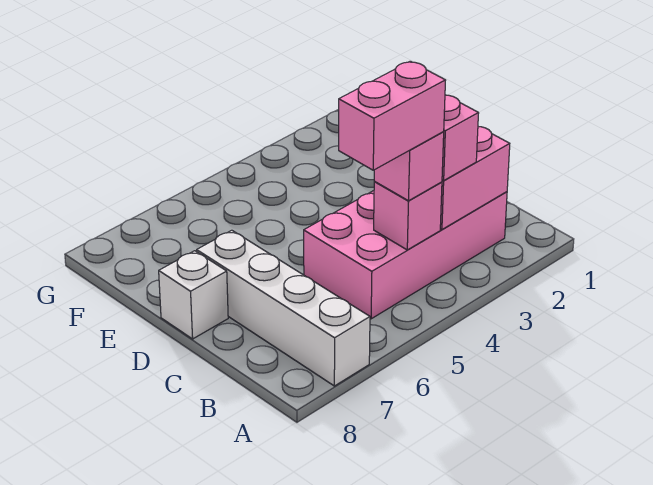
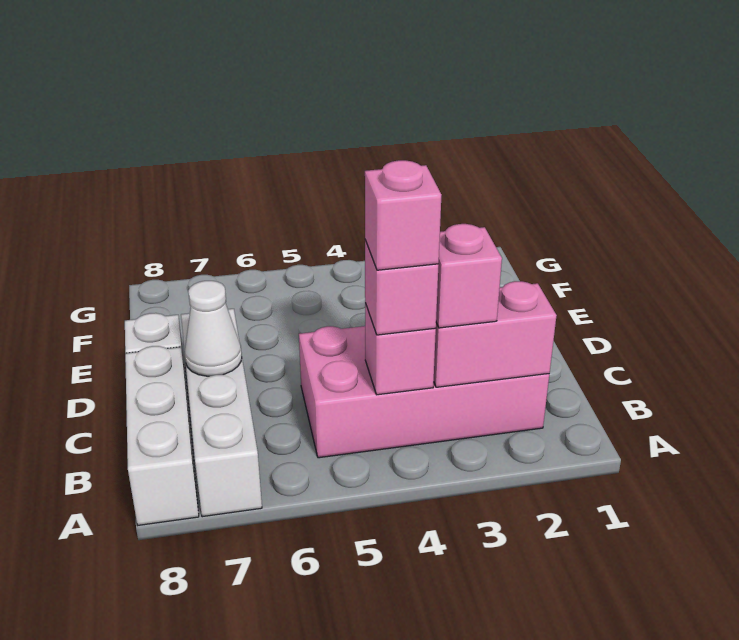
none -> white brick A8:C8 level 1
pink brick B4:B5 level 4 -> pink brick B4 level 4
none -> white cone C7 level 2

